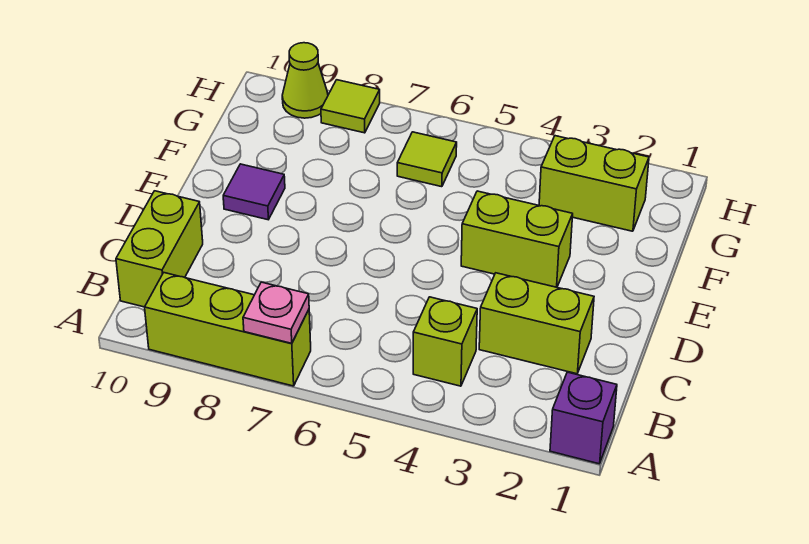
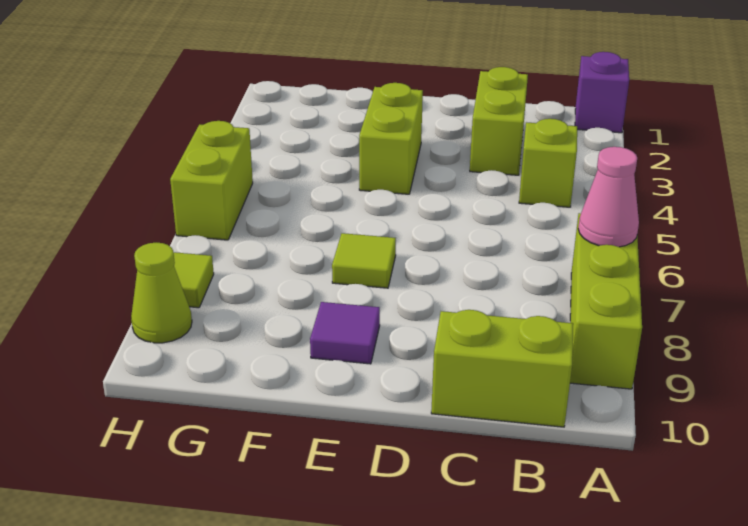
pink plate A7 level 2 -> pink cone A7 level 2
lime brick G2:G3 level 1 -> lime brick H5:H6 level 1
lime tile G6 level 1 -> lime tile E7 level 1

